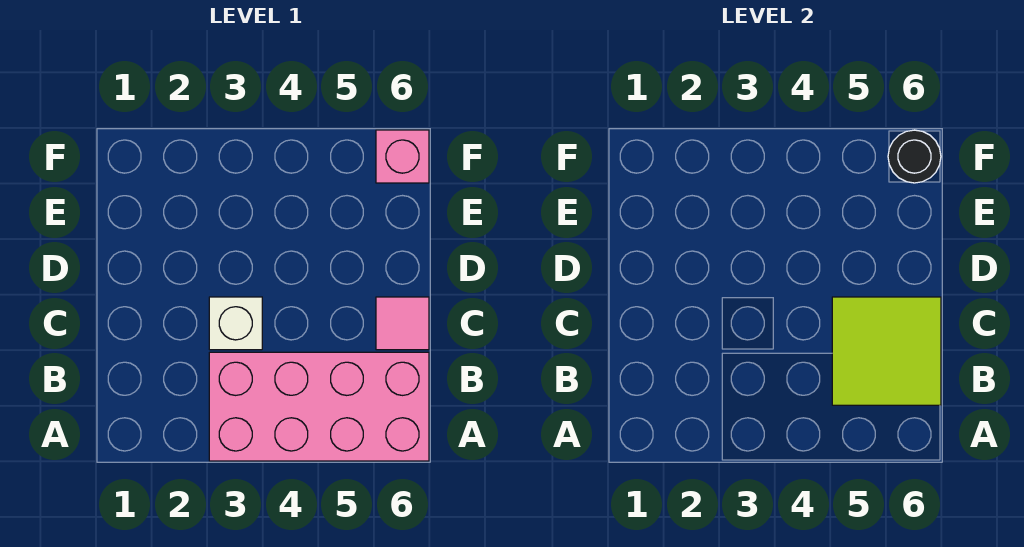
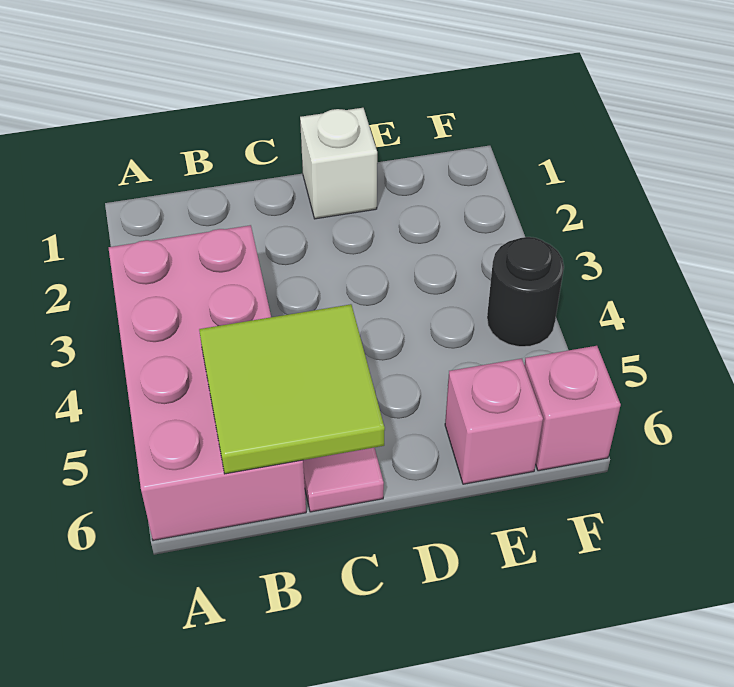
white brick C3 level 1 -> white brick D1 level 1
none -> pink brick E6 level 1
black round brick F6 level 2 -> black round brick F4 level 1

